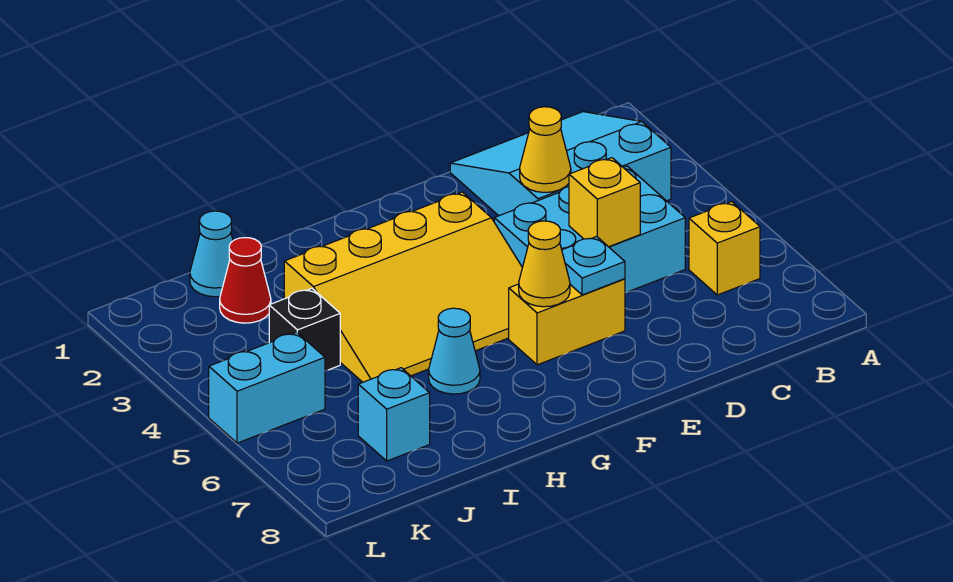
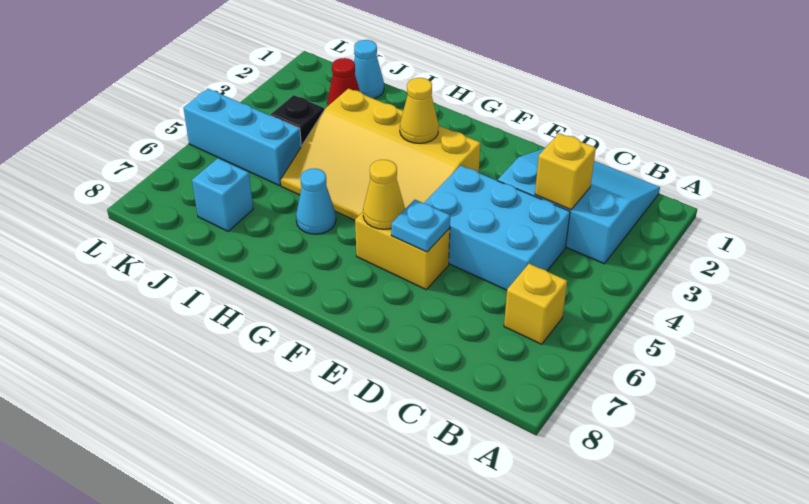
yellow cone D3 level 2 -> yellow cone G3 level 2
yellow brick D5 level 2 -> yellow brick C3 level 2
cyan brick K5:L5 level 1 -> cyan brick J5:L5 level 1

